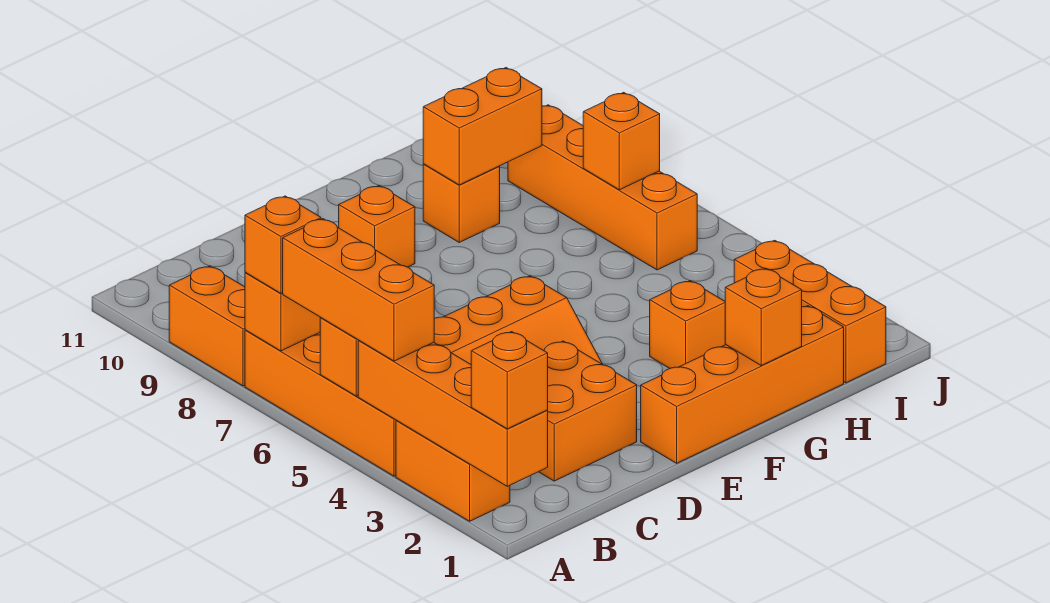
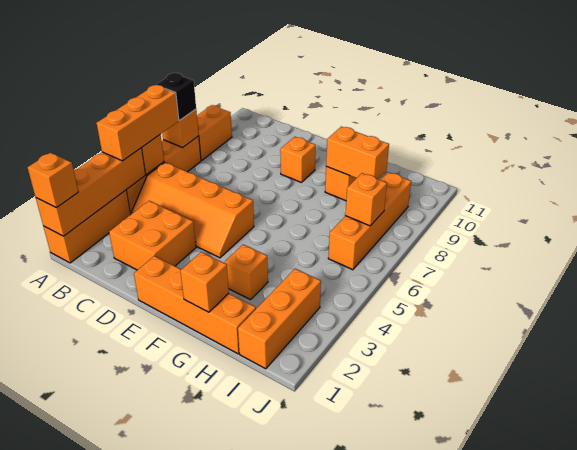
orange brick A2:A3 level 1 -> orange brick A1:A3 level 1
orange brick A7 level 3 -> black brick A7 level 3

